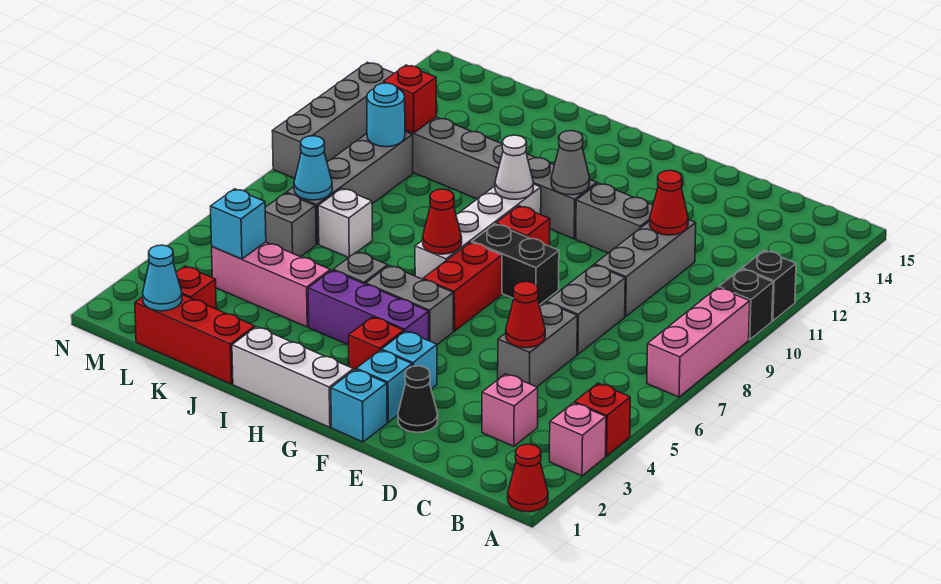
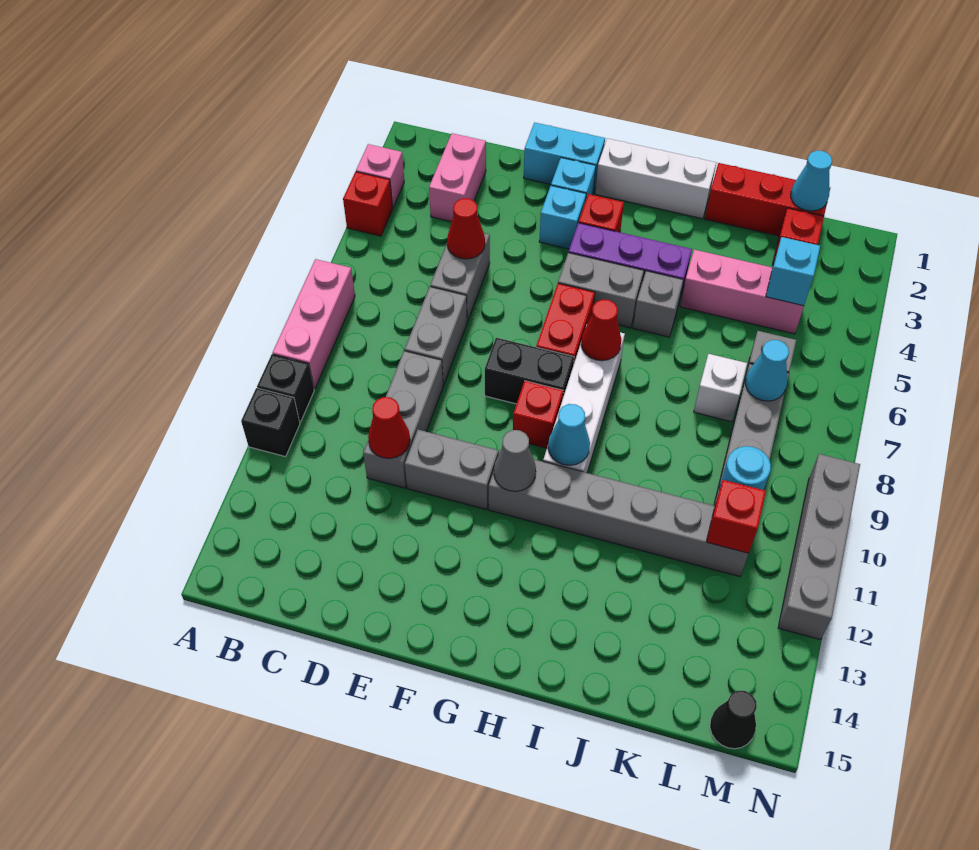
red cone A1 level 1 -> none
pink brick C3 level 1 -> pink brick C2:C3 level 1
black cone E2 level 1 -> black cone M15 level 1
cyan brick F1 level 1 -> cyan brick E1:F1 level 1
white cone H10 level 2 -> cyan cone H10 level 2

